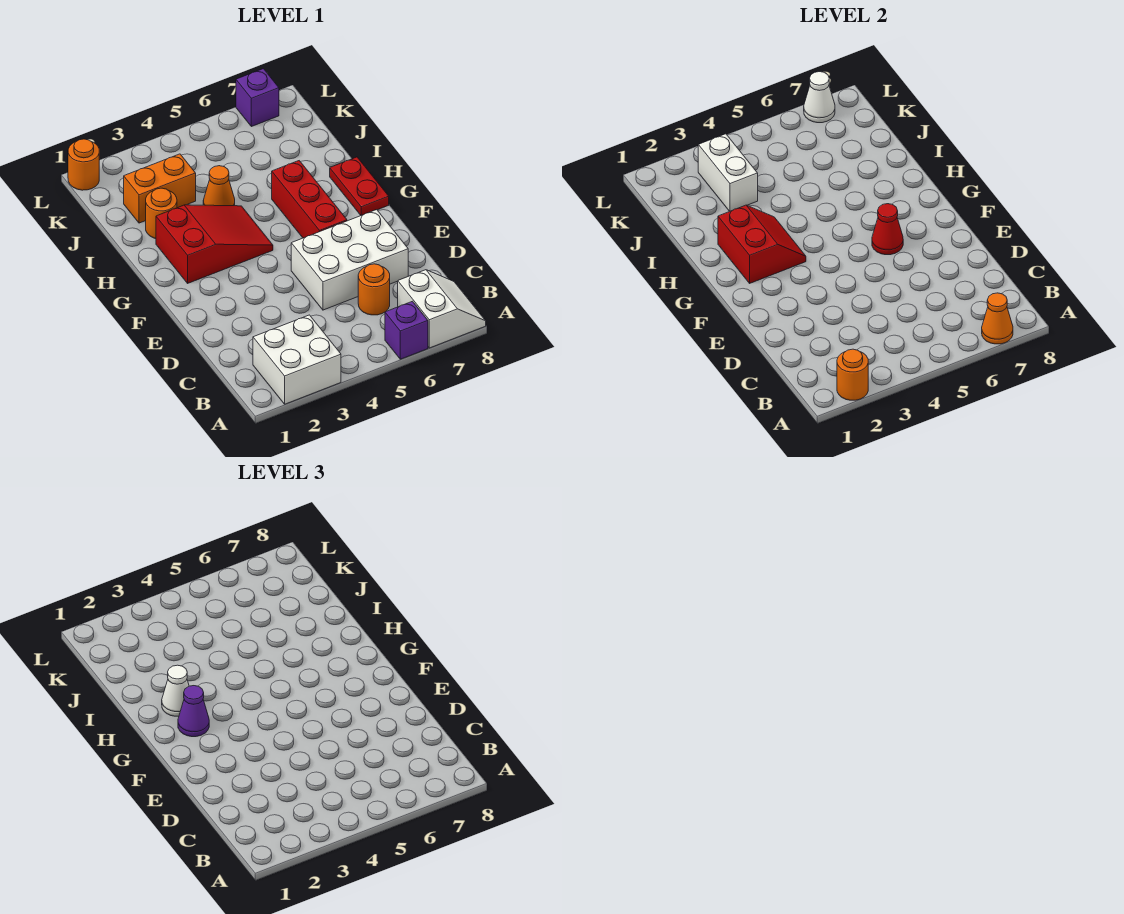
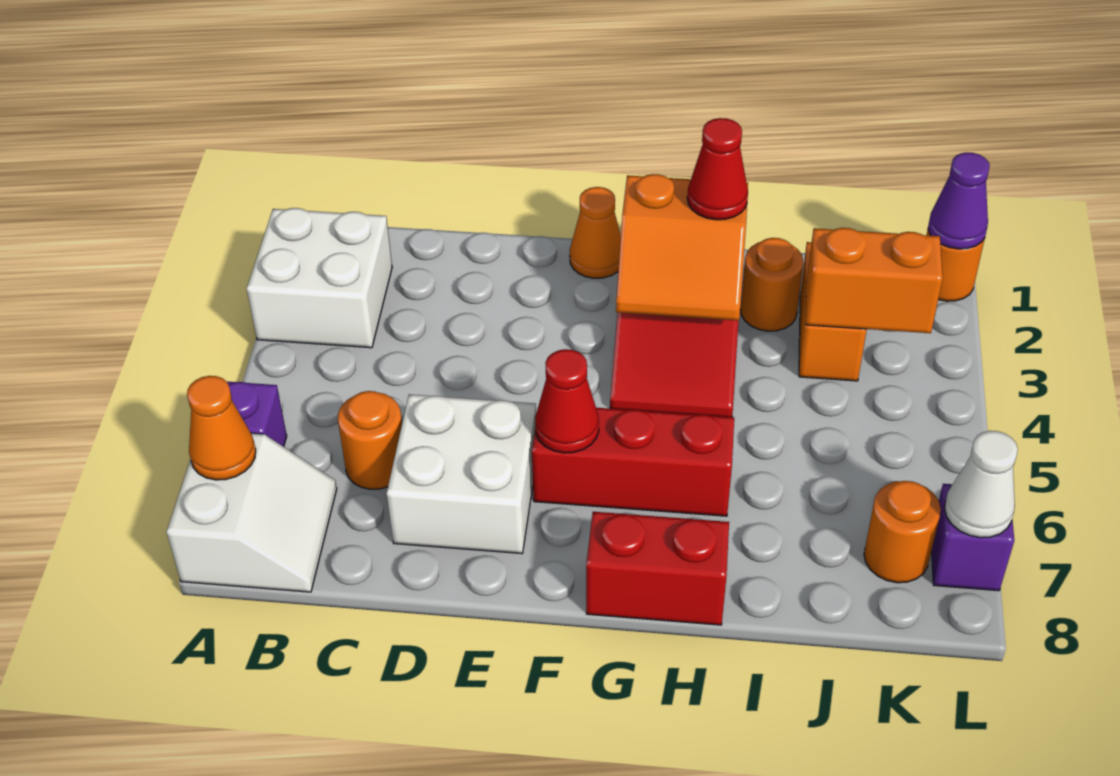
orange round brick A2 level 2 -> orange round brick K7 level 1
white slope A7:B8 level 1 top 7 -> white slope A7:B8 level 1 top A
white brick D5:E7 level 1 -> white brick D6:E7 level 1
red slope G2:H3 level 2 top 2 -> orange slope G2:H3 level 2 top 2
purple cone G2 level 3 -> purple cone L1 level 2
red plate G8:H8 level 1 -> red brick G8:H8 level 1
white cone H2 level 3 -> red cone H2 level 3
orange cone I4 level 1 -> orange cone F1 level 1
white brick J3:K3 level 2 -> orange brick J3:K3 level 2

